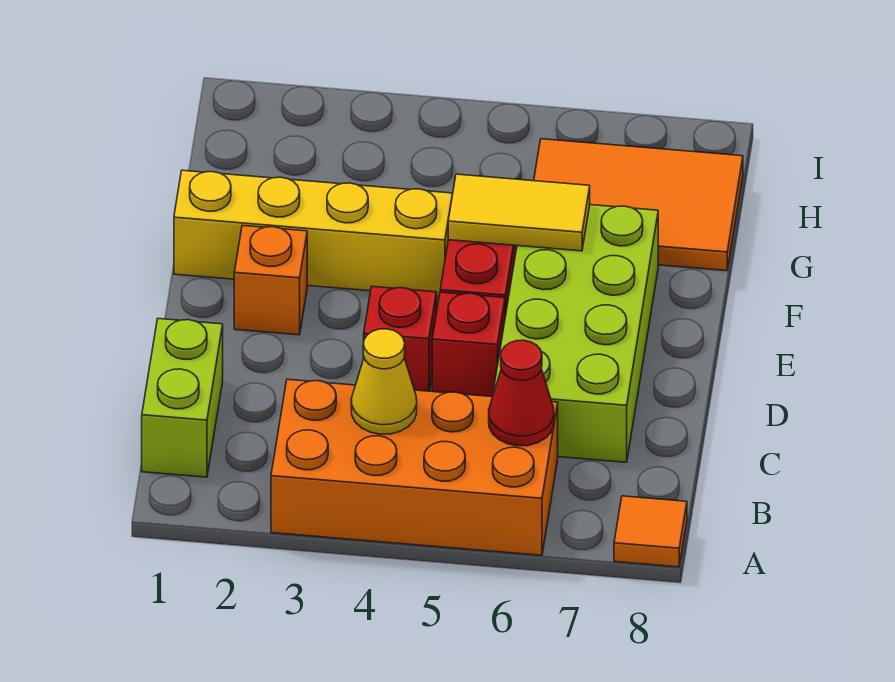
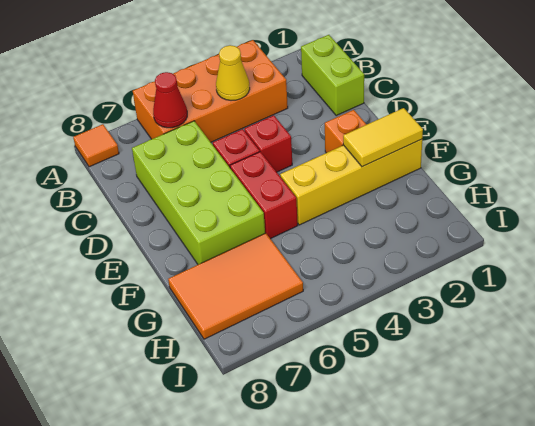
yellow tile F5:F6 level 2 -> yellow tile F1:F2 level 2

